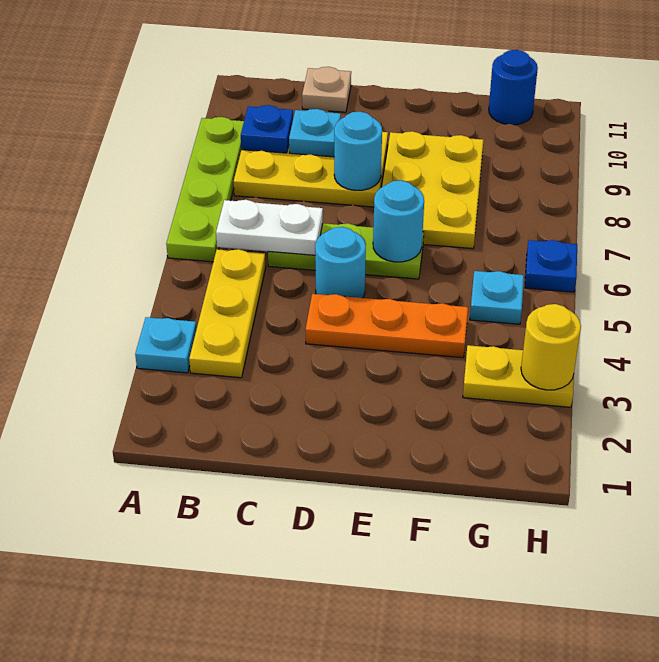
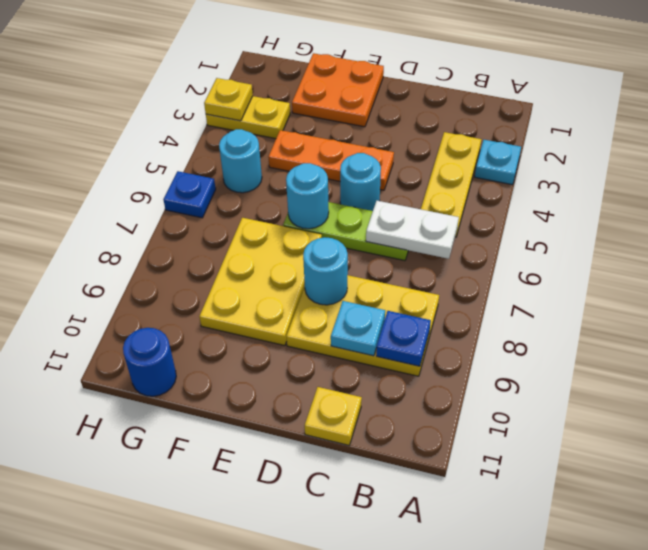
lime plate A6:A9 level 1 -> none
tan plate C11 level 1 -> yellow plate C11 level 1
none -> orange plate E1:F2 level 1
cyan plate G5 level 1 -> cyan round brick G5 level 1
yellow round brick H3 level 2 -> yellow plate H3 level 2

